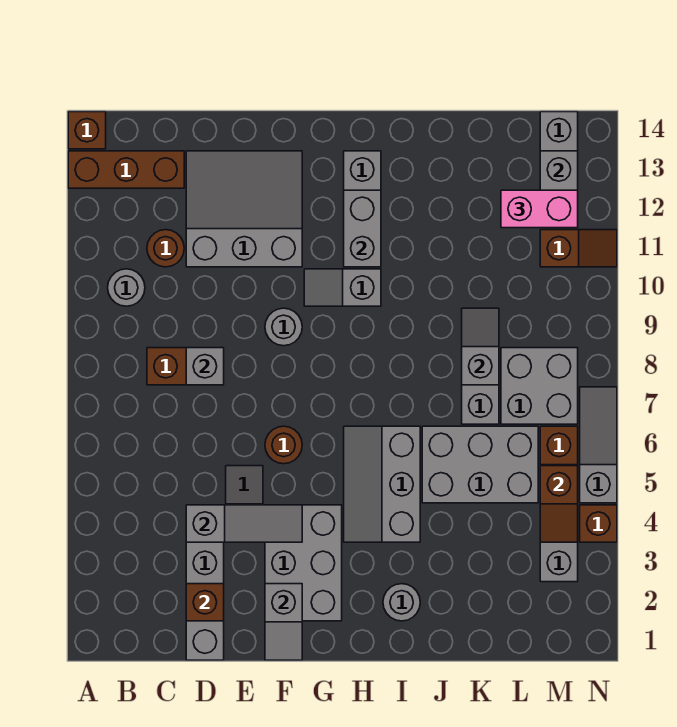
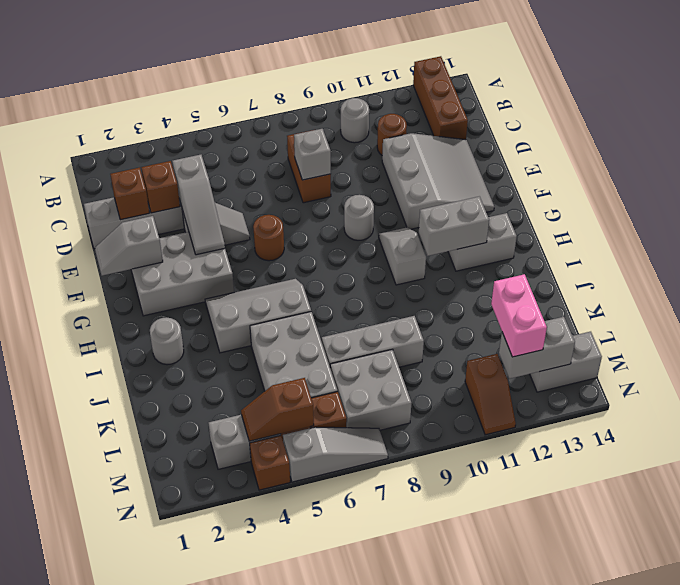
brown brick A14 level 1 -> brown brick D3 level 2
grey slope K8:K9 level 2 top 8 -> none

